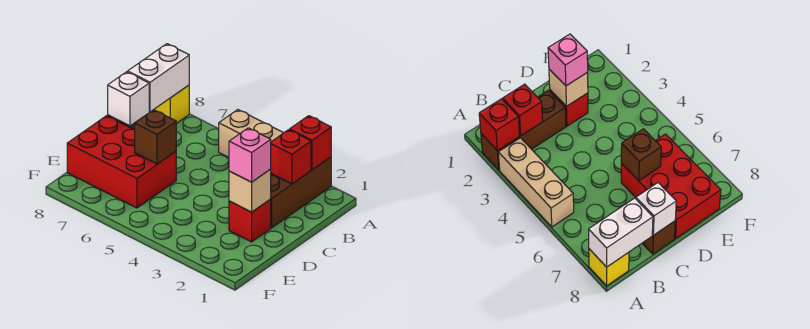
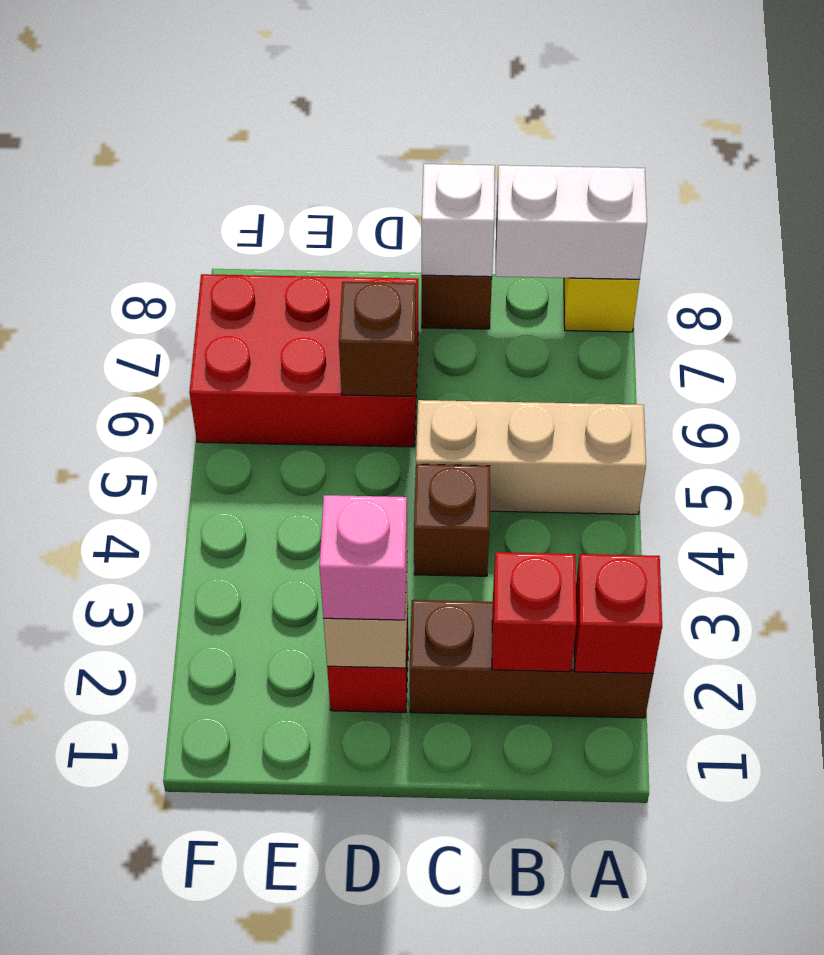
tan brick A3:A5 level 1 -> tan brick A5:C5 level 1
none -> brown brick C4 level 1
red brick D6:E8 level 1 -> red brick D6:F7 level 1

